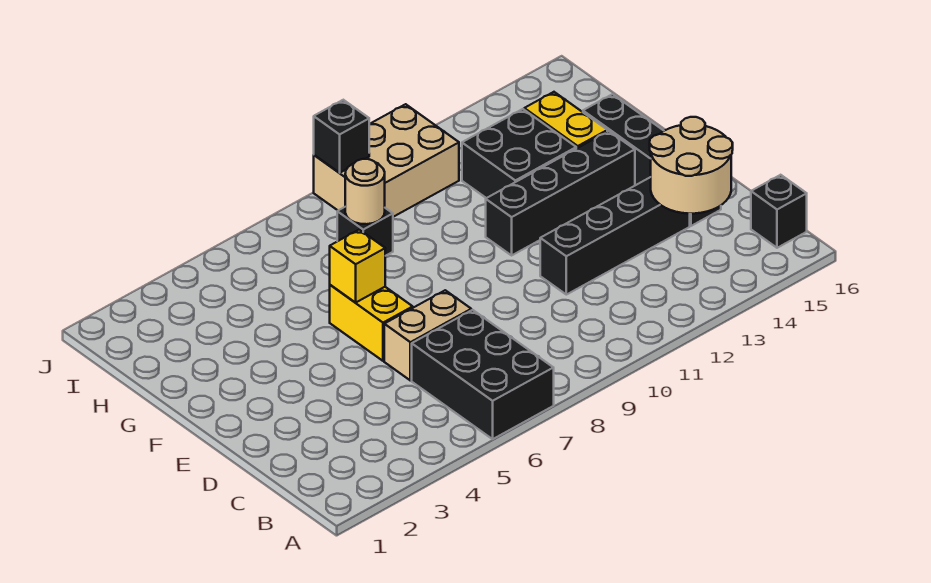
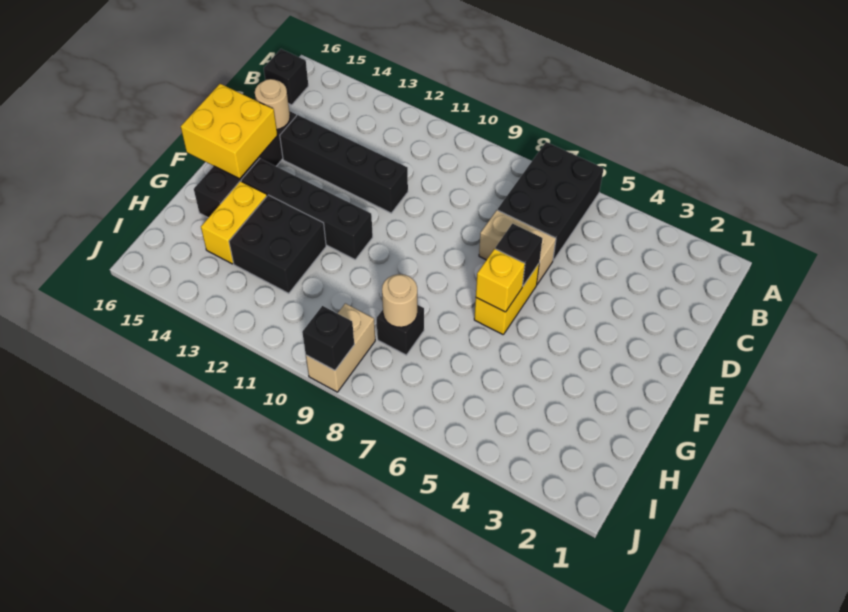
tan round brick C14:D15 level 2 -> tan round brick D15 level 2
none -> black brick E6 level 2
none -> yellow brick E15:F16 level 2
tan brick I9:J11 level 1 -> tan brick I9:J9 level 1

